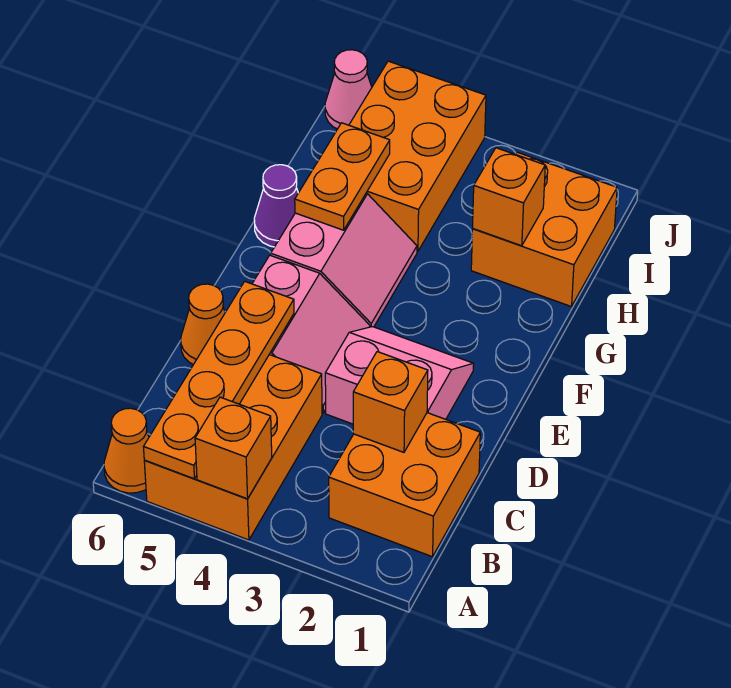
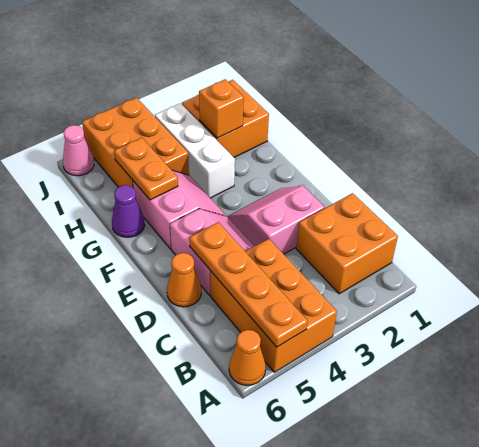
orange brick A4 level 2 -> none
orange brick C2 level 2 -> none
none -> white brick G3:I3 level 1

